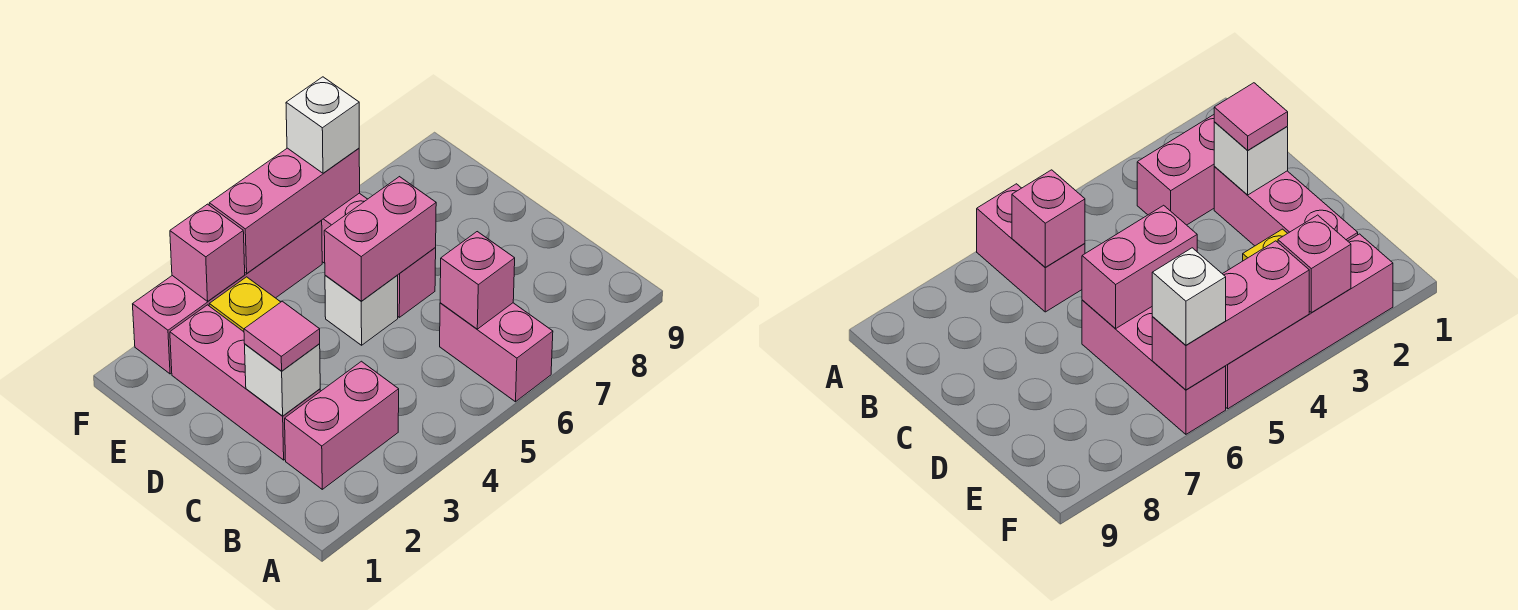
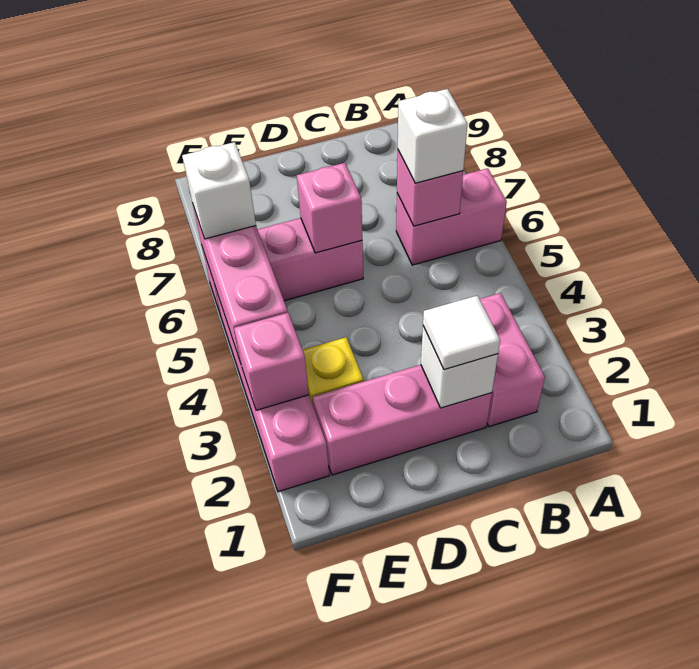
pink tile C2 level 3 -> white tile C2 level 3
white brick D5 level 1 -> white brick B6 level 3
pink brick D5:D6 level 2 -> pink brick D6 level 2

